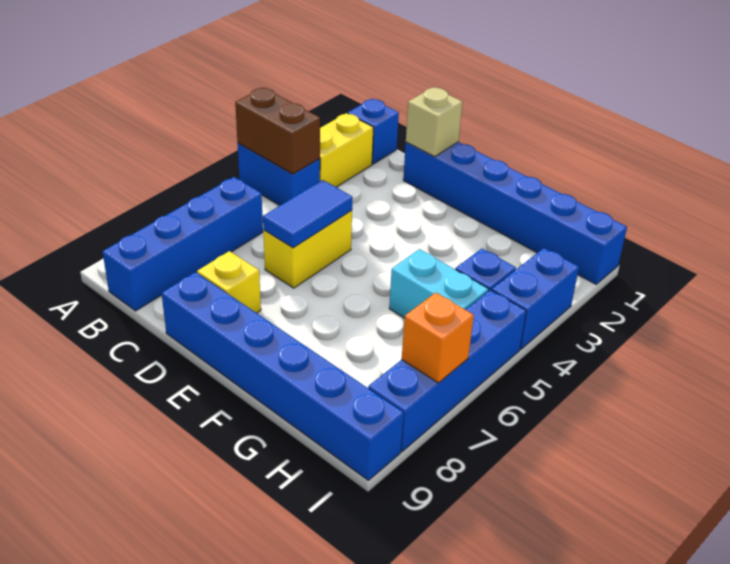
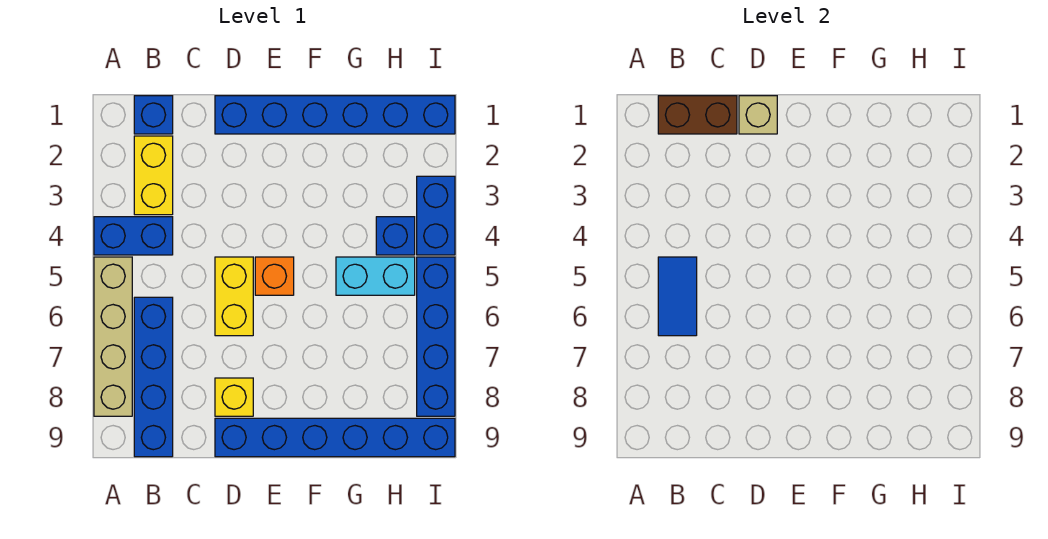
brown brick A4:B4 level 2 -> brown brick B1:C1 level 2
none -> tan brick A5:A8 level 1
blue tile D5:D6 level 2 -> blue tile B5:B6 level 2
orange brick I7 level 2 -> orange brick E5 level 1

